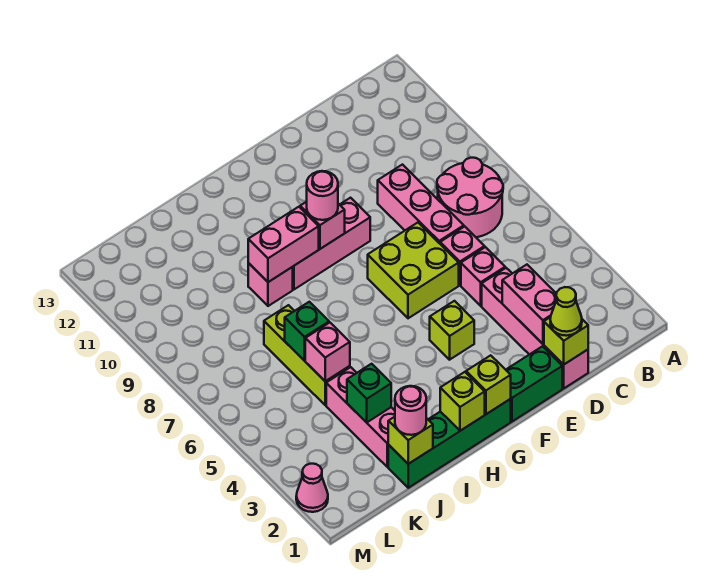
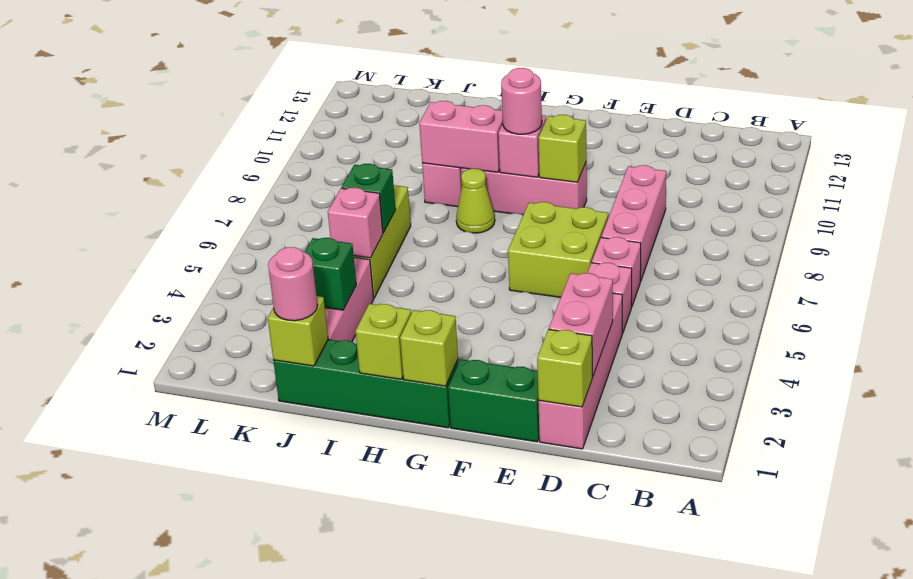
pink round brick B7:C8 level 1 -> none
lime cone D1 level 3 -> lime cone H8 level 1
lime brick F4 level 1 -> lime brick F9 level 2
pink cone M2 level 1 -> none

